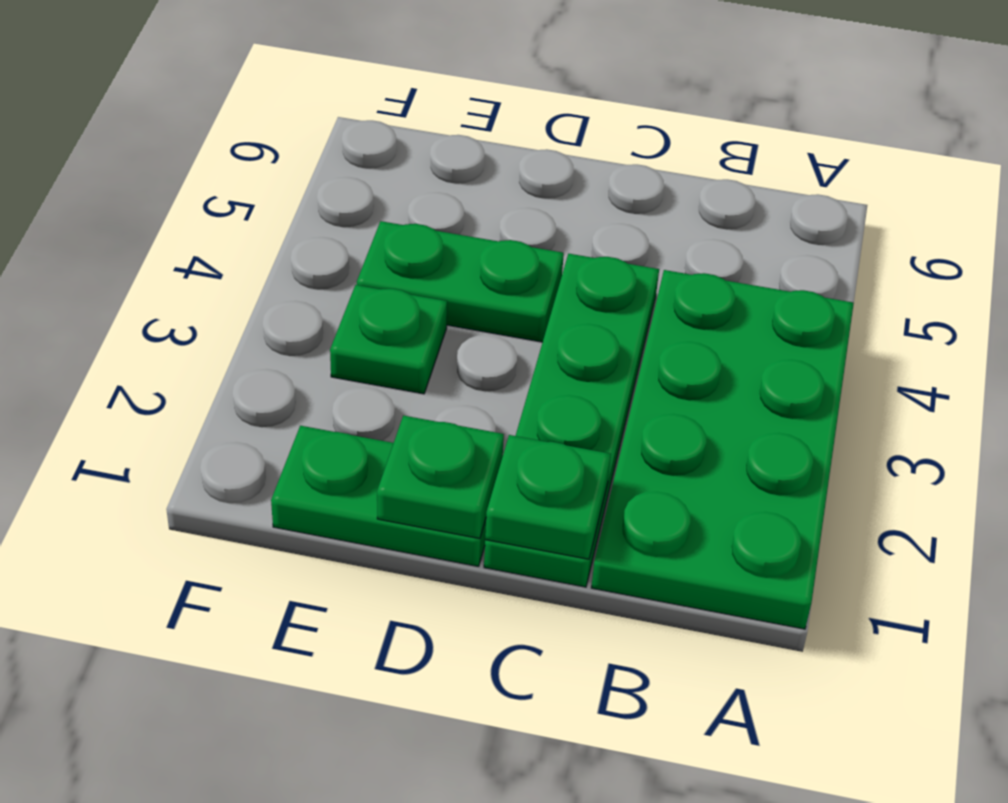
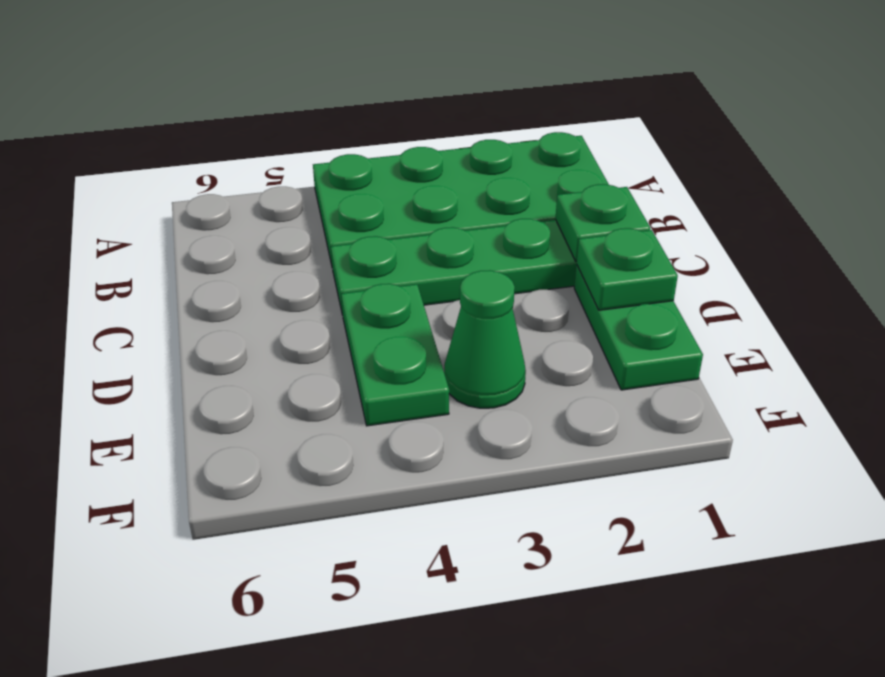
green plate E3 level 1 -> green cone E3 level 1

